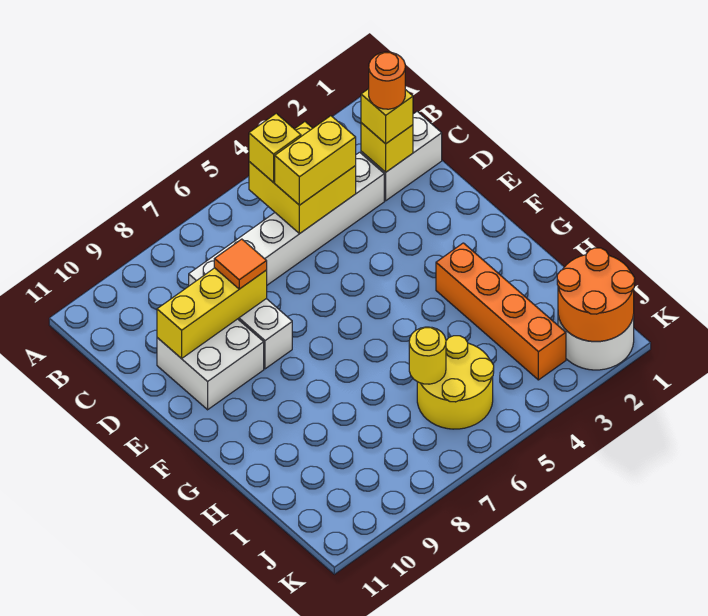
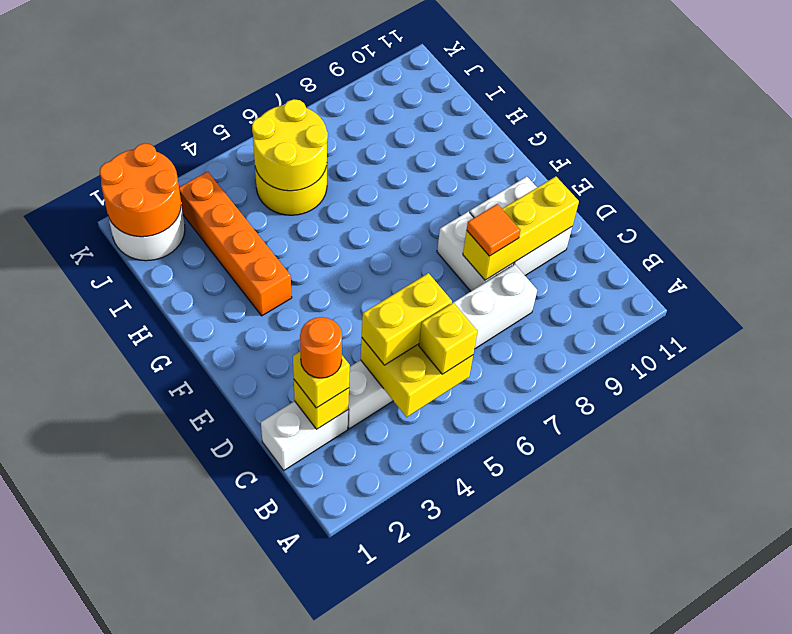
yellow round brick I6 level 2 -> yellow round brick I5:J6 level 2

